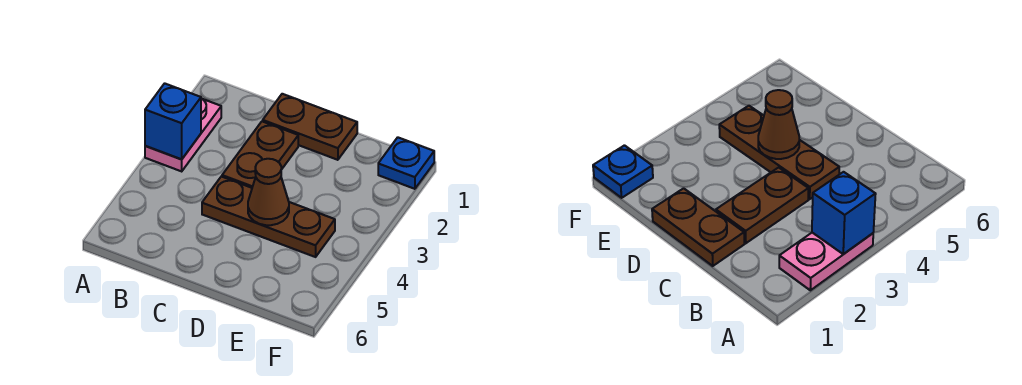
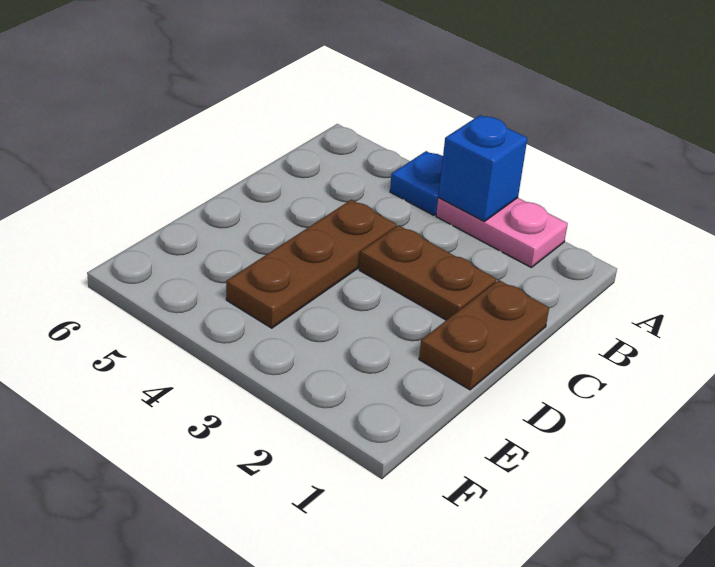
brown cone D4 level 2 -> none
blue plate F1 level 1 -> blue plate A4 level 1

